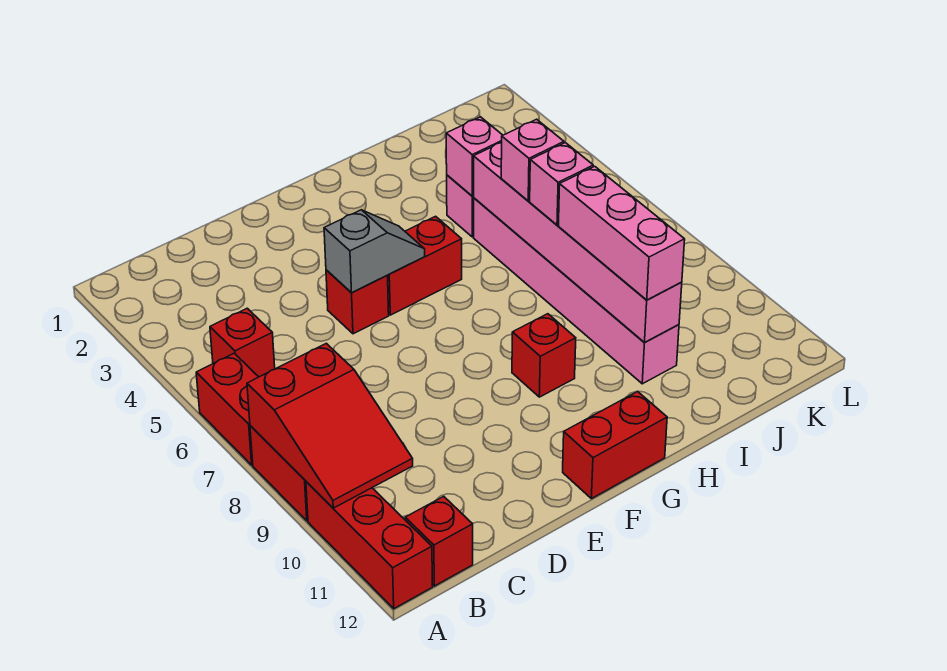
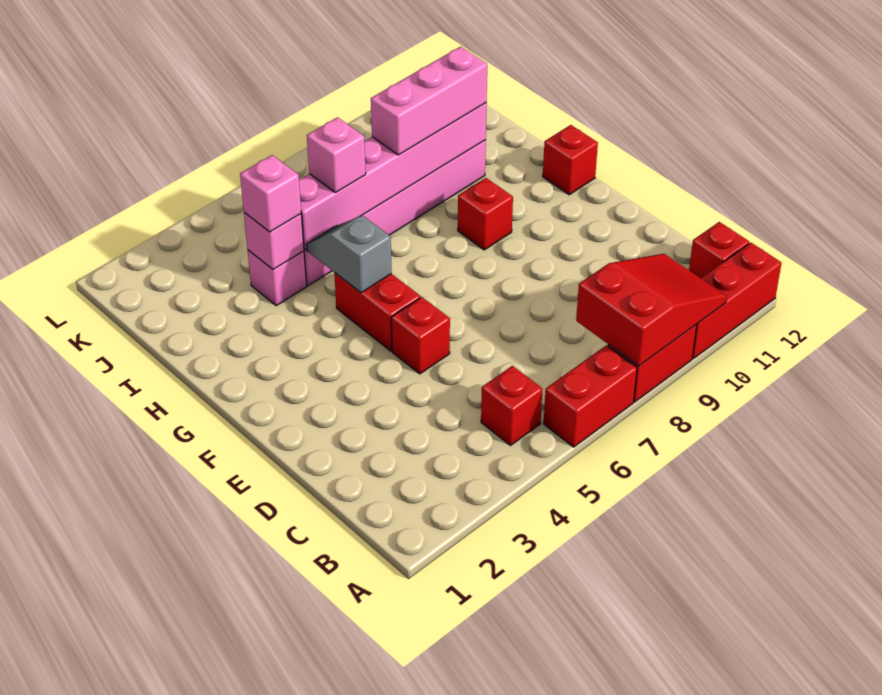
grey slope E5:F5 level 2 top E -> grey slope G5:H5 level 2 top G
red brick F12:G12 level 1 -> red brick G12 level 1
pink brick I7 level 3 -> pink brick I4 level 3

